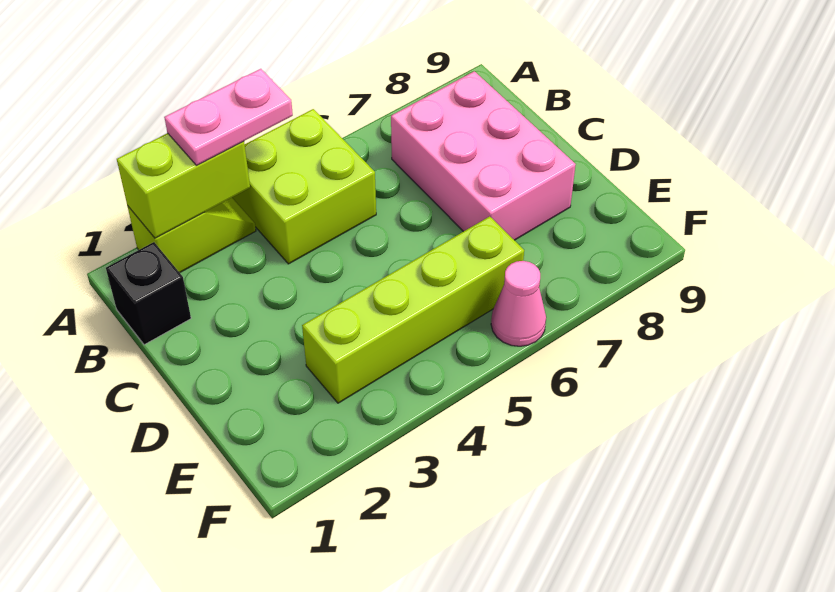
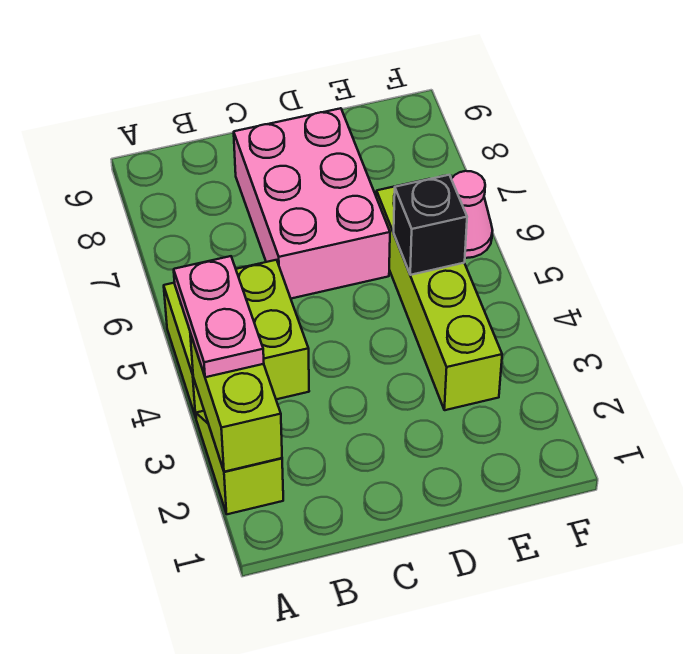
black brick B1 level 1 -> black brick E5 level 2
pink brick B7:D8 level 1 -> pink brick C6:D8 level 1

